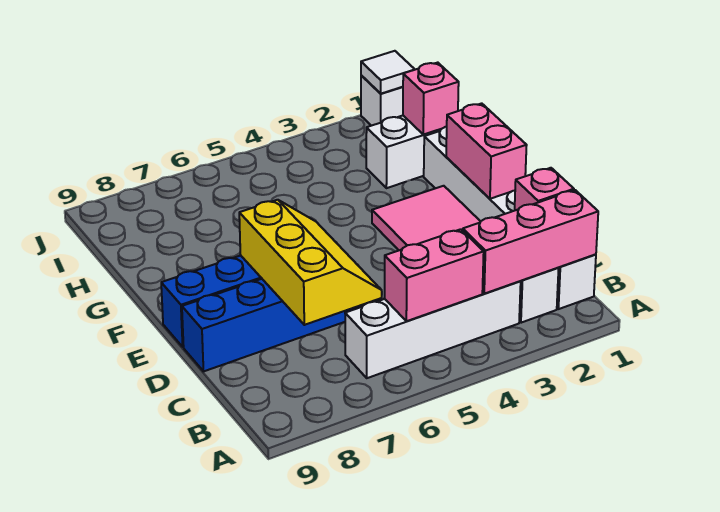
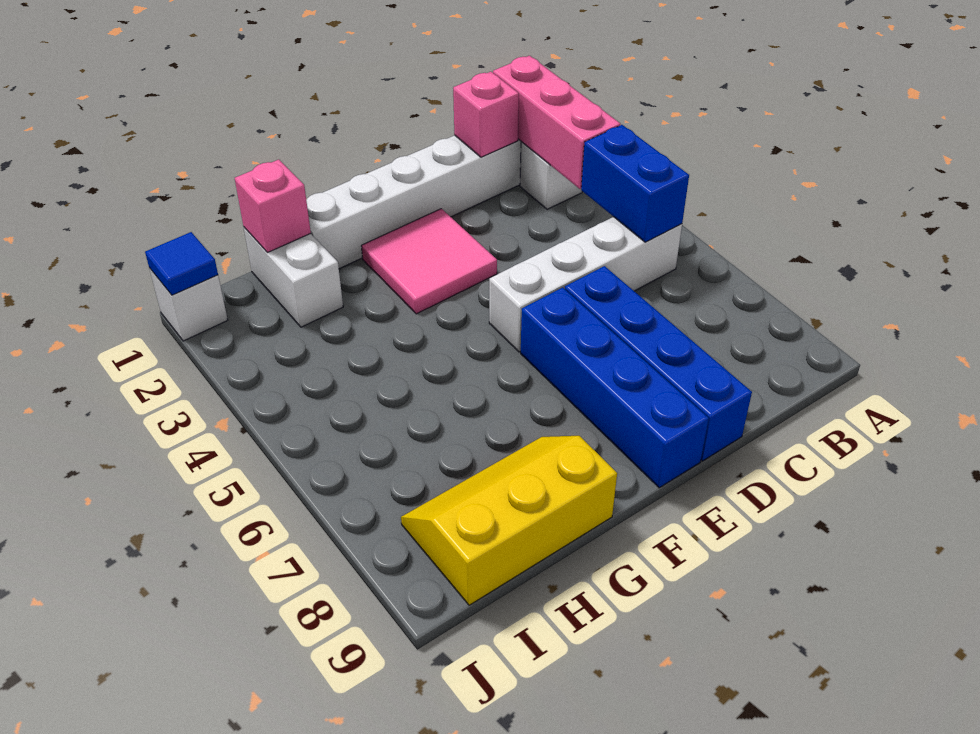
white brick B3:B6 level 1 -> white brick B5:E5 level 1
pink brick B4:B5 level 2 -> blue brick B4:B5 level 2
yellow slope C6:E7 level 2 top 7 -> yellow slope G8:I9 level 1 top 9
pink brick E1:F1 level 2 -> none
white tile J1 level 2 -> blue tile J1 level 2

